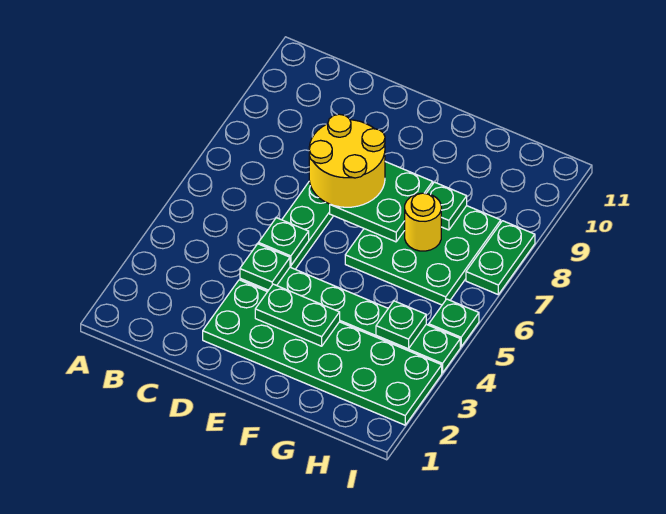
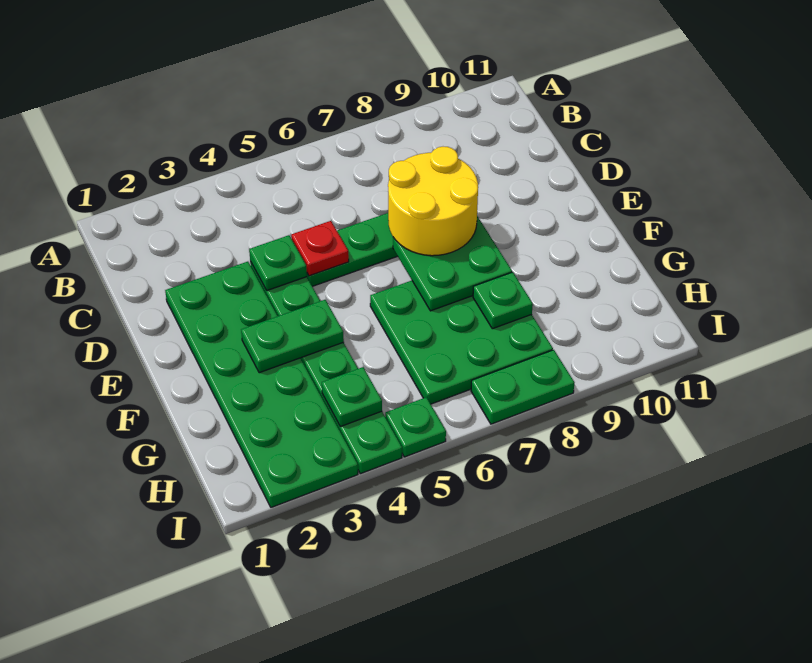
green plate D5 level 2 -> red plate D5 level 2
green plate E3:F3 level 2 -> green plate F3:F4 level 2
yellow round brick G7 level 2 -> none

